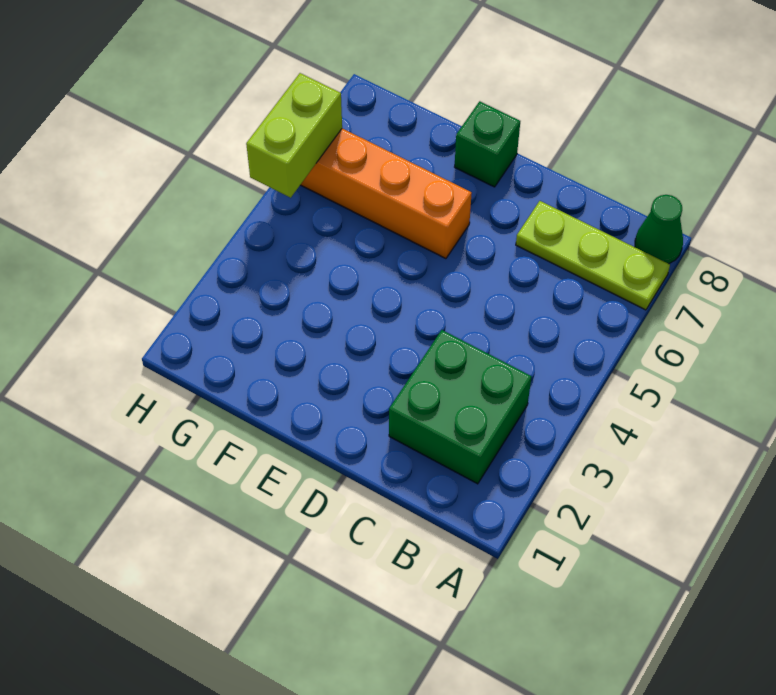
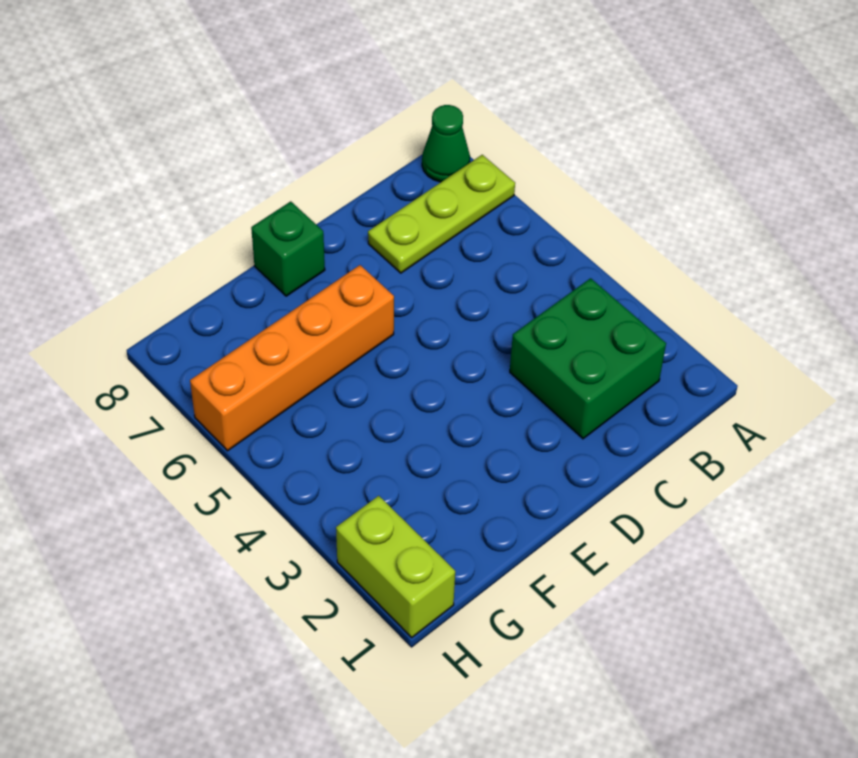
lime brick H5:H6 level 2 -> lime brick H1:H2 level 1

